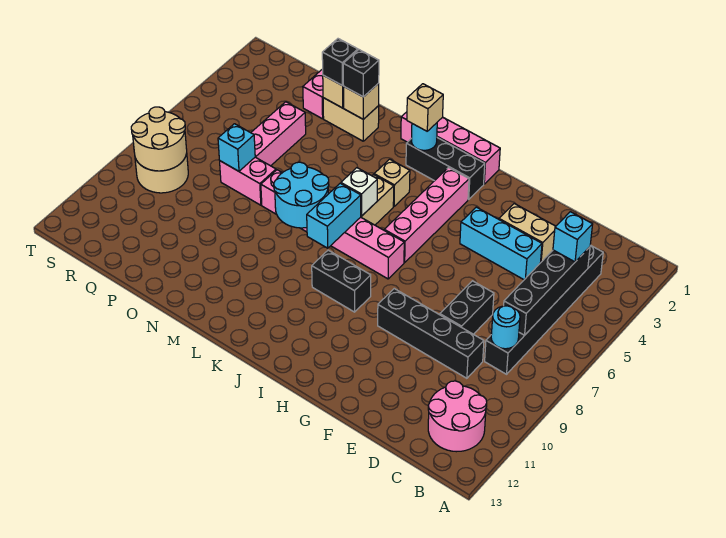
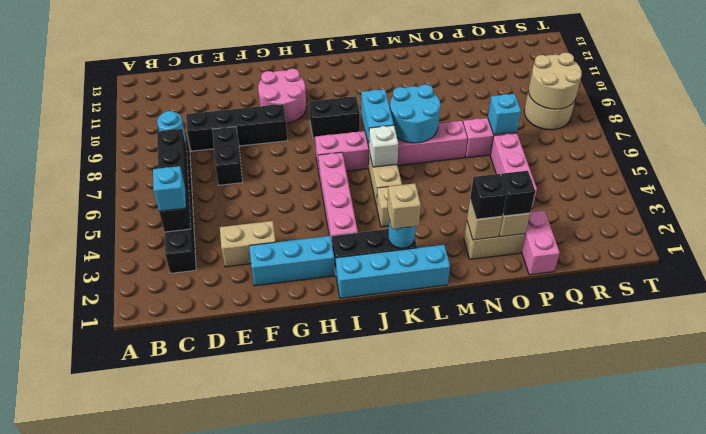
pink round brick B11:C12 level 1 -> pink round brick G10:H11 level 1
cyan brick E4:G4 level 1 -> cyan brick F2:H2 level 1
pink brick I1:L1 level 1 -> cyan brick I1:L1 level 1

